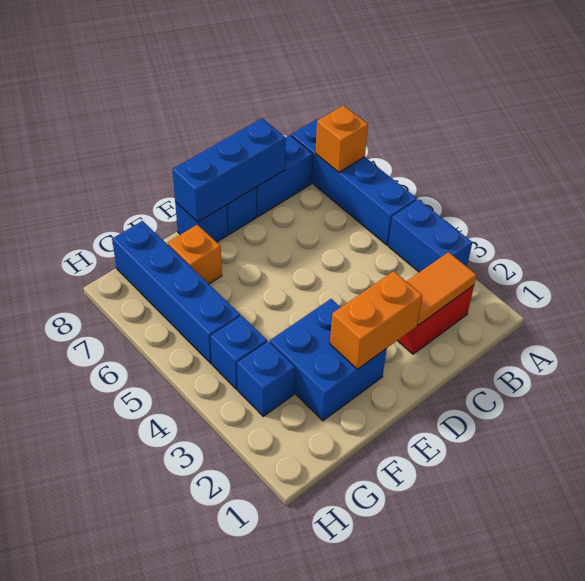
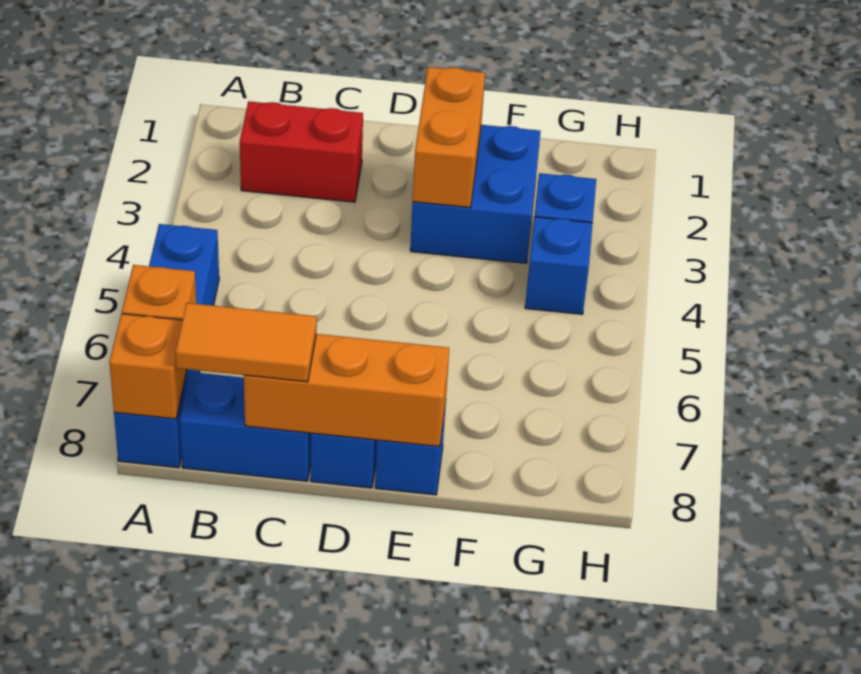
blue brick A3:A4 level 1 -> none
orange tile B2:C2 level 2 -> orange tile B8:C8 level 3
blue brick C8:E8 level 2 -> orange brick C8:E8 level 2
orange brick D2:E2 level 2 -> orange brick E2:E3 level 2
orange brick F7 level 1 -> orange brick A8 level 2
blue brick G5:G8 level 1 -> none

